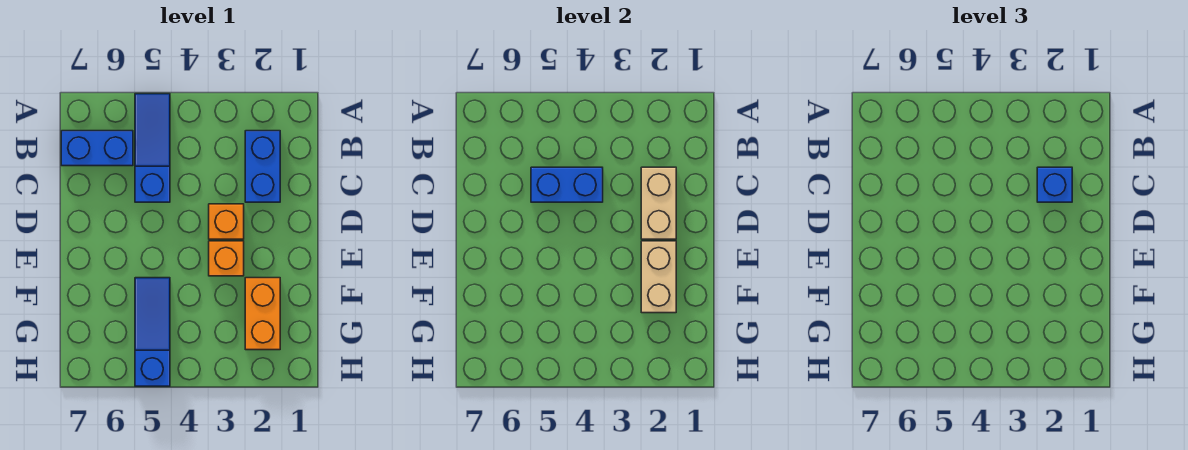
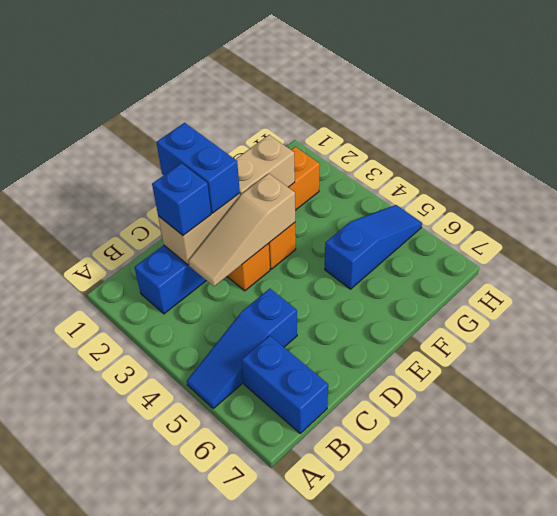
none -> tan slope C3:E3 level 2 top E
blue brick C4:C5 level 2 -> blue brick D1:D2 level 3
blue slope F5:H5 level 1 top H -> blue slope F5:H5 level 1 top F

